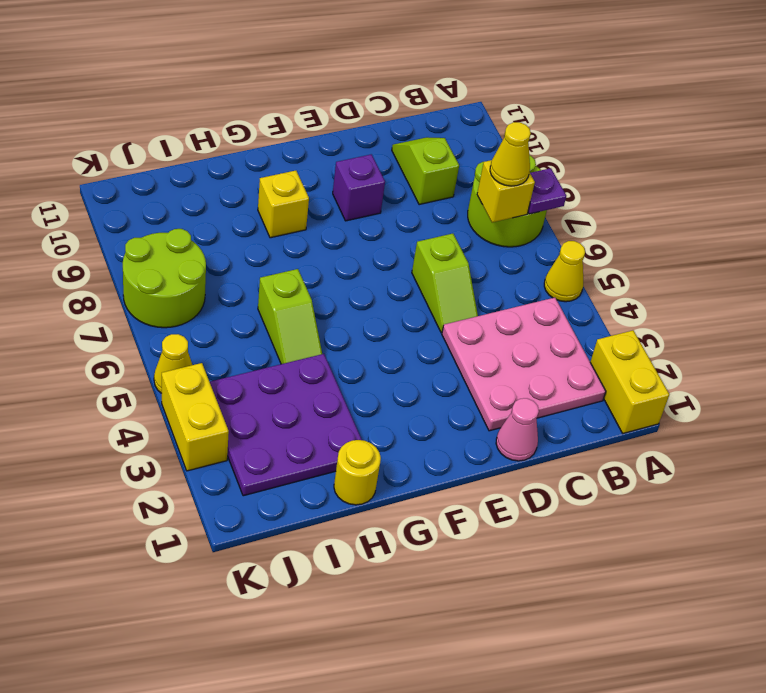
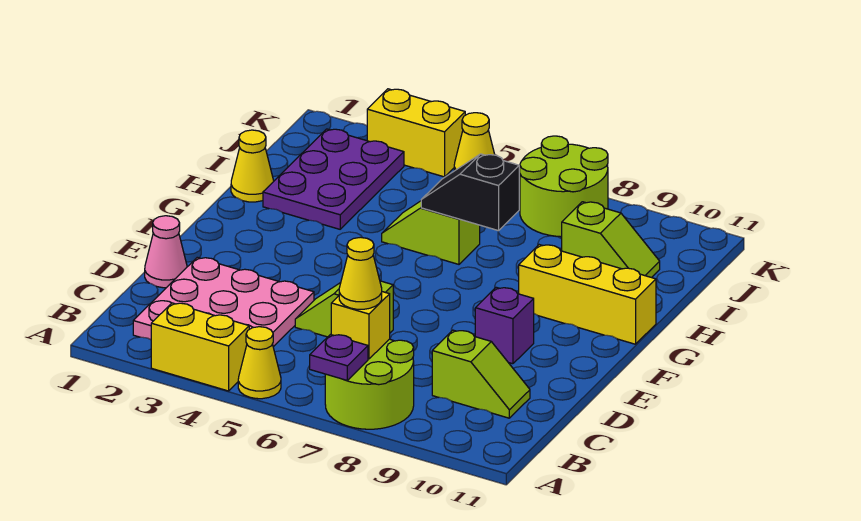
yellow brick A1:A2 level 1 -> yellow brick A3:A4 level 1
yellow brick G9 level 1 -> yellow brick G9:G11 level 1
yellow round brick H1 level 1 -> yellow cone H1 level 1
purple plate H2:J4 level 1 -> purple plate H2:J3 level 1
none -> black slope H6:H7 level 2 top 7
none -> lime slope I9:I10 level 1 top 9

